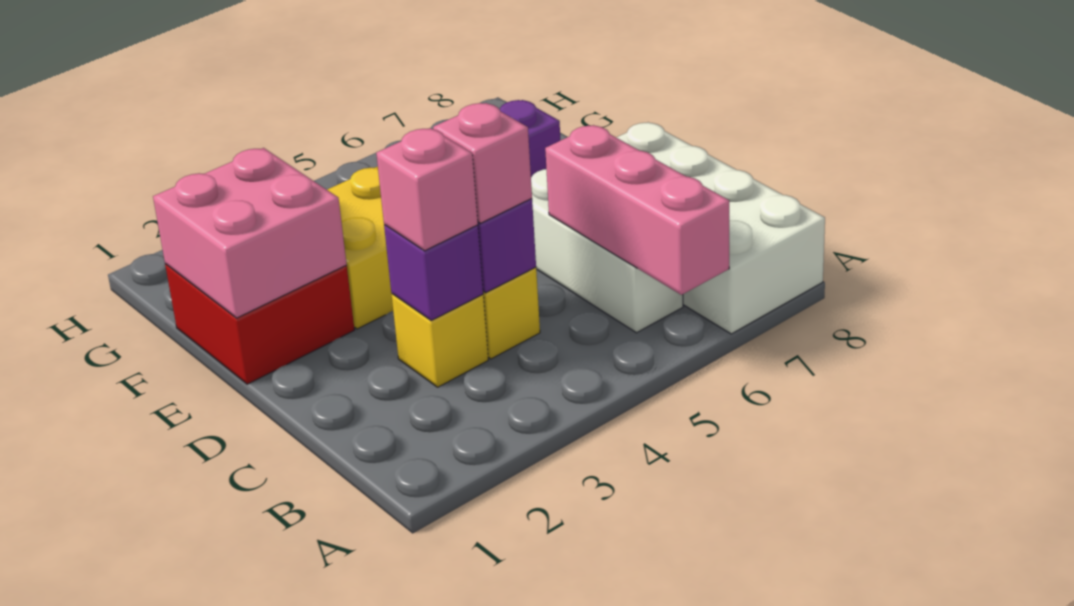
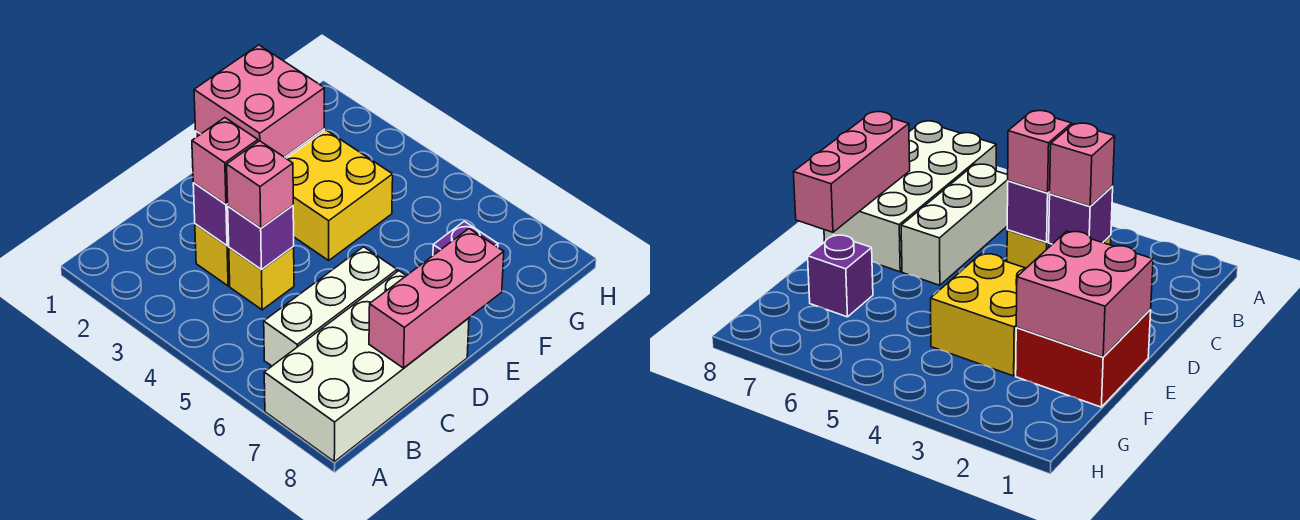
pink brick A6:C6 level 2 -> pink brick C8:E8 level 2

